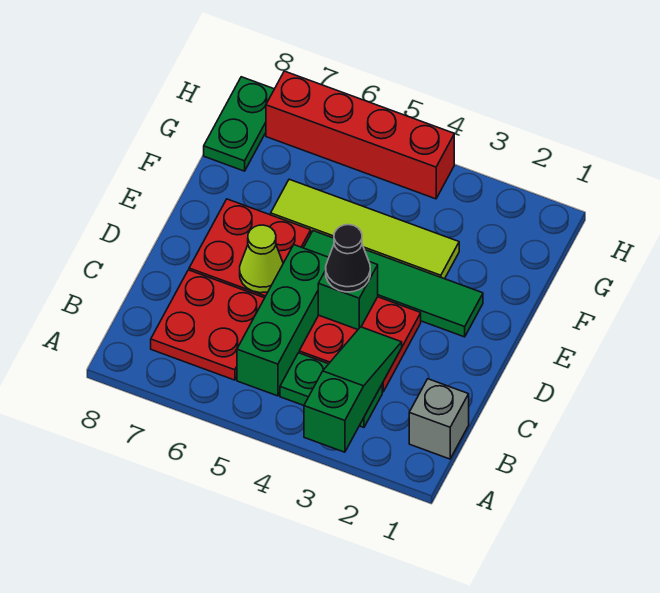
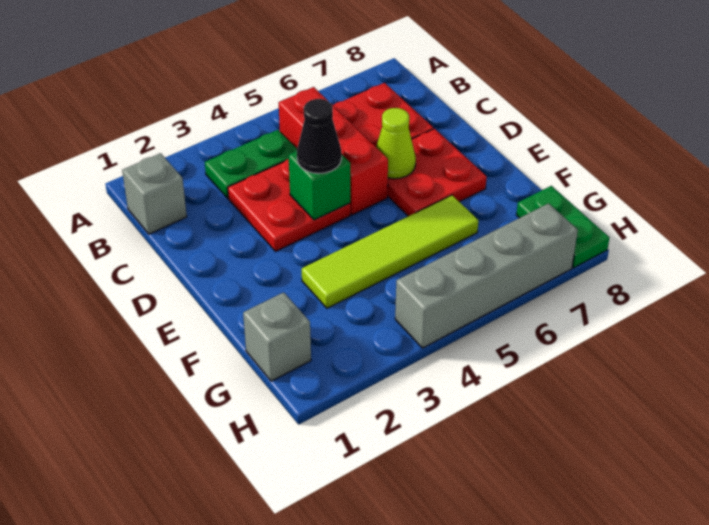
green slope A3:C3 level 2 top A -> none
green brick B5:D5 level 1 -> red brick B5:D5 level 1
green tile E2:E5 level 1 -> none
none -> grey brick G1 level 1
red brick H4:H7 level 1 -> grey brick H4:H7 level 1

